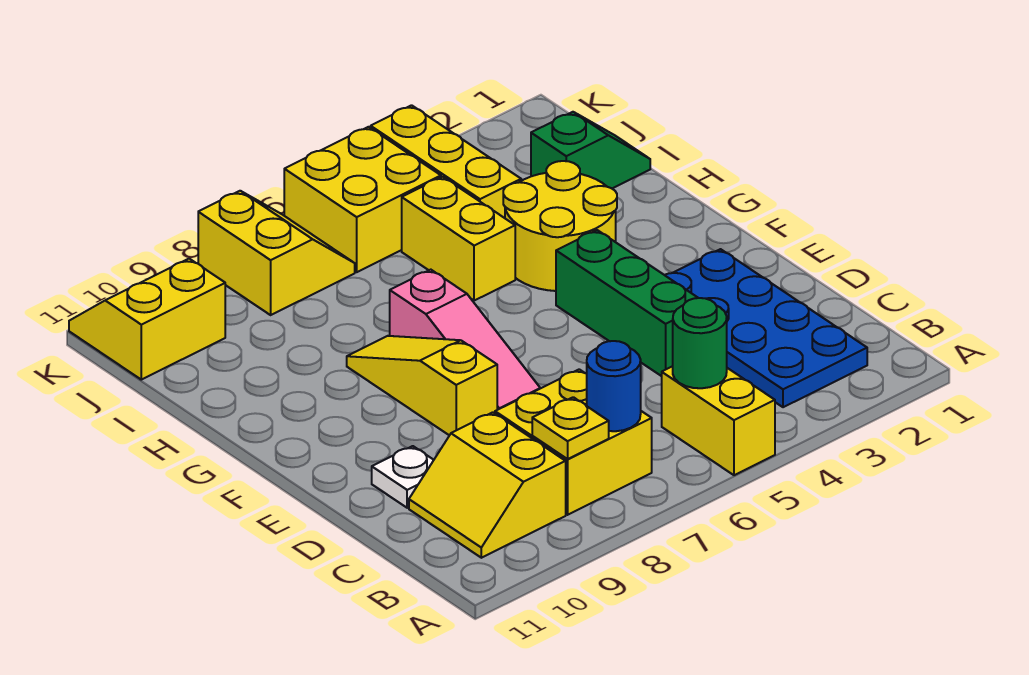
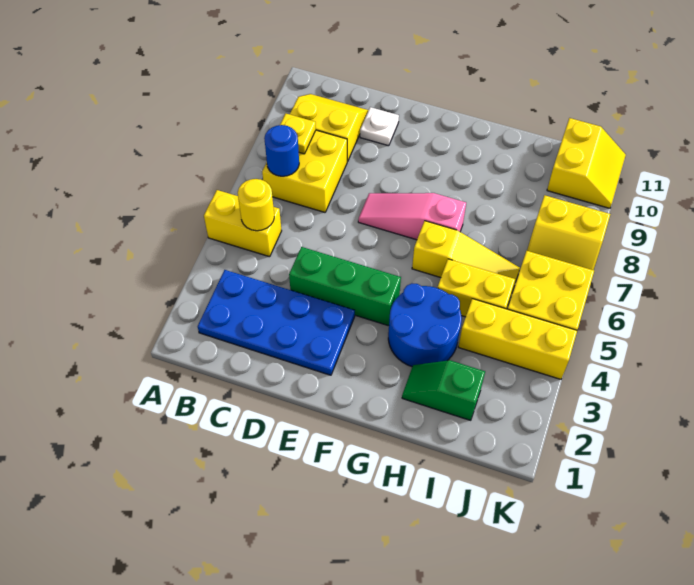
green round brick B5 level 2 -> yellow round brick B5 level 2
yellow slope E8:G8 level 1 top E -> yellow slope G6:I6 level 1 top G
yellow round brick G3:H4 level 1 -> blue round brick G3:H4 level 1
green slope I1:I2 level 1 top 2 -> green slope H2:I2 level 1 top I

